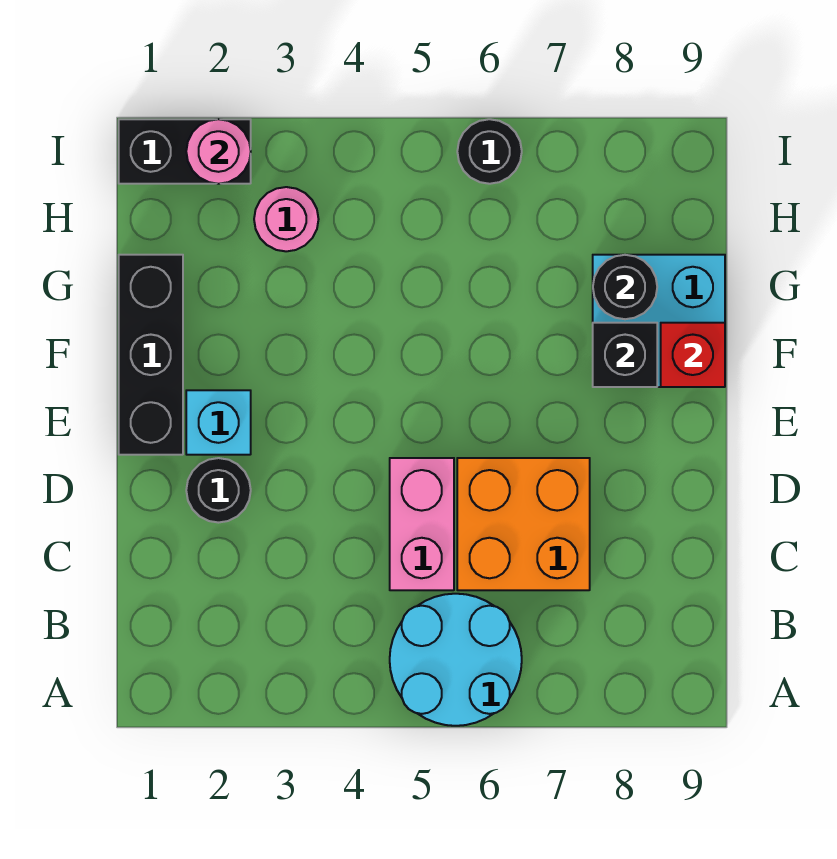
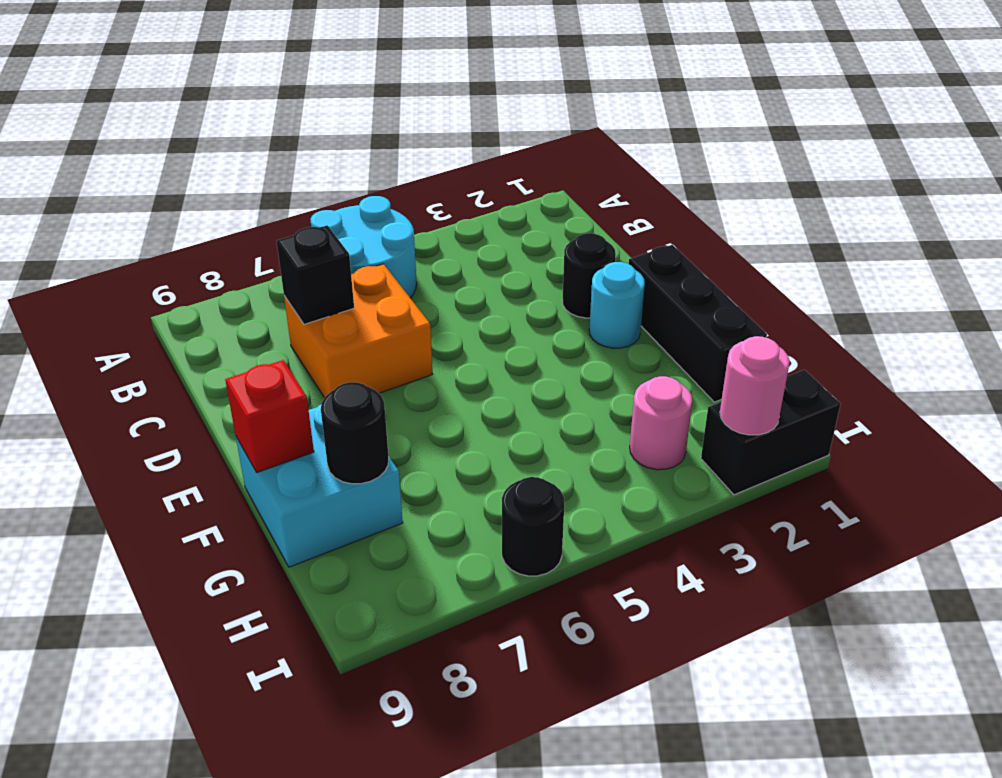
pink brick C5:D5 level 1 -> none
cyan brick E2 level 1 -> cyan round brick E2 level 1
black brick F8 level 2 -> black brick C7 level 2

